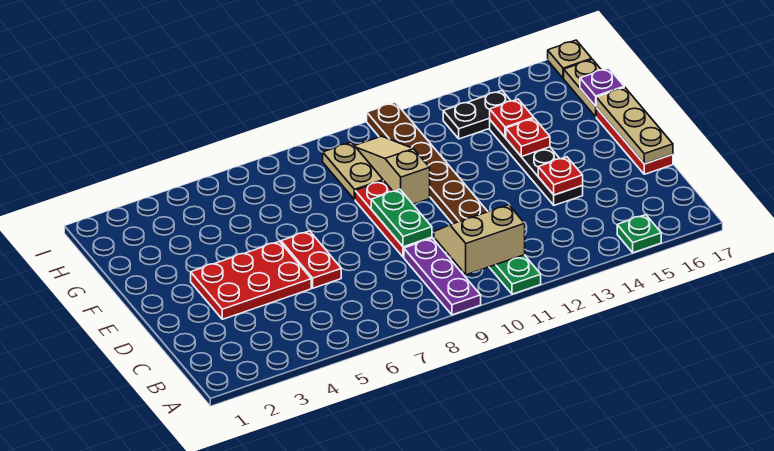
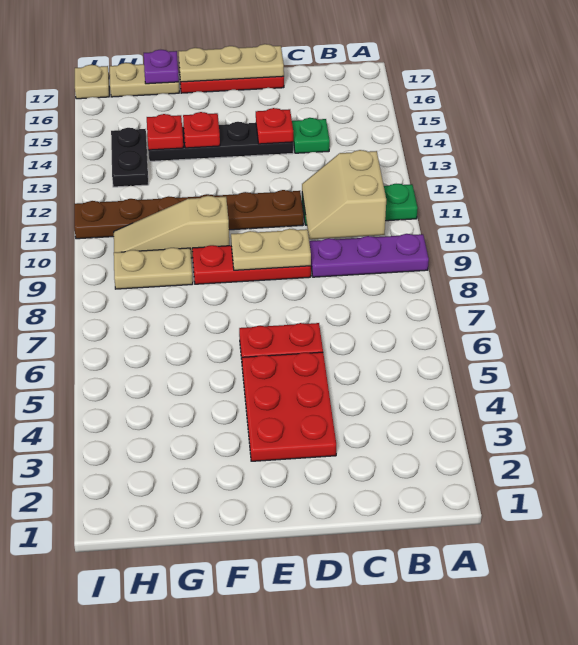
green plate A15 level 1 -> green plate C14 level 1
green plate D9:E9 level 2 -> tan plate D9:E9 level 2

